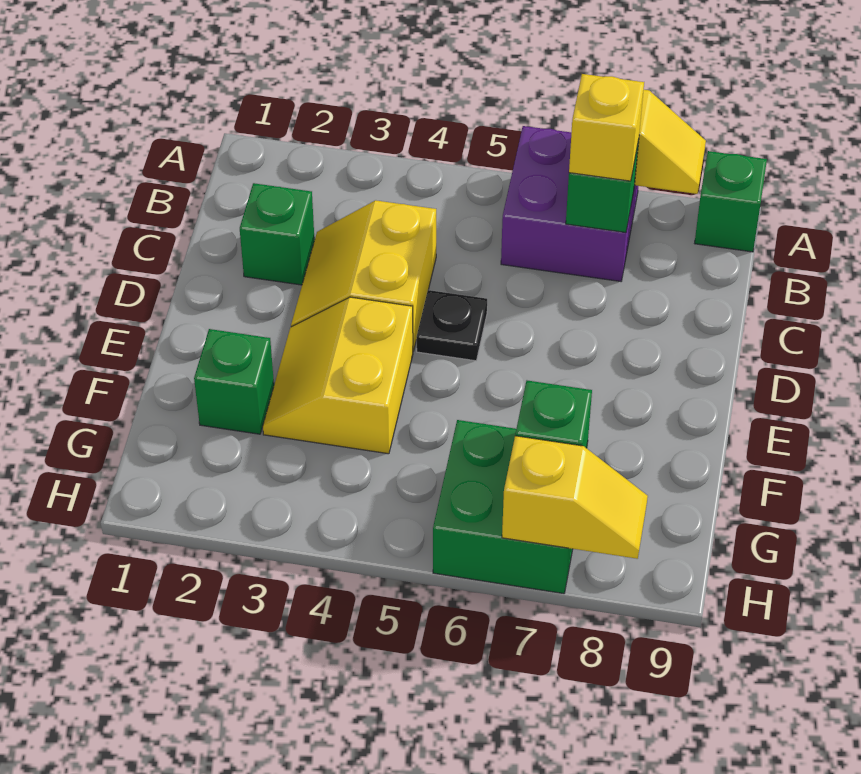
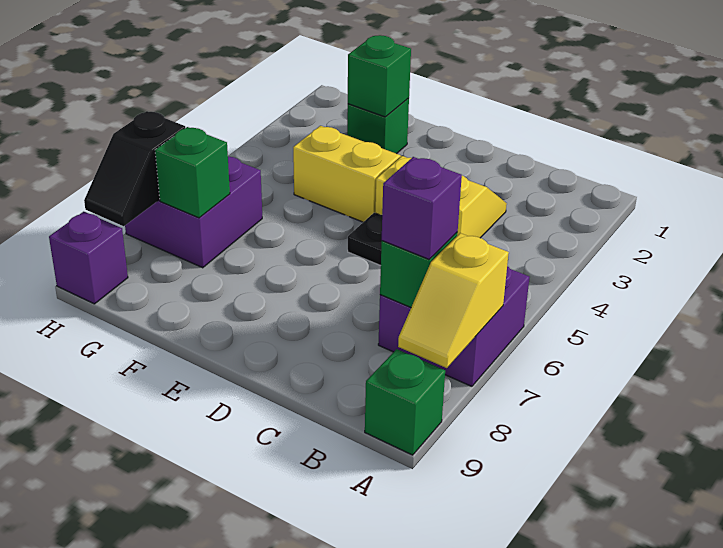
yellow brick B7 level 3 -> purple brick B7 level 3
green brick C2 level 1 -> green brick F2 level 2
green brick G6:H7 level 1 -> purple brick G6:H7 level 1
yellow slope H7:H8 level 2 top 7 -> black slope H7:H8 level 2 top 7
none -> purple brick H9 level 1

